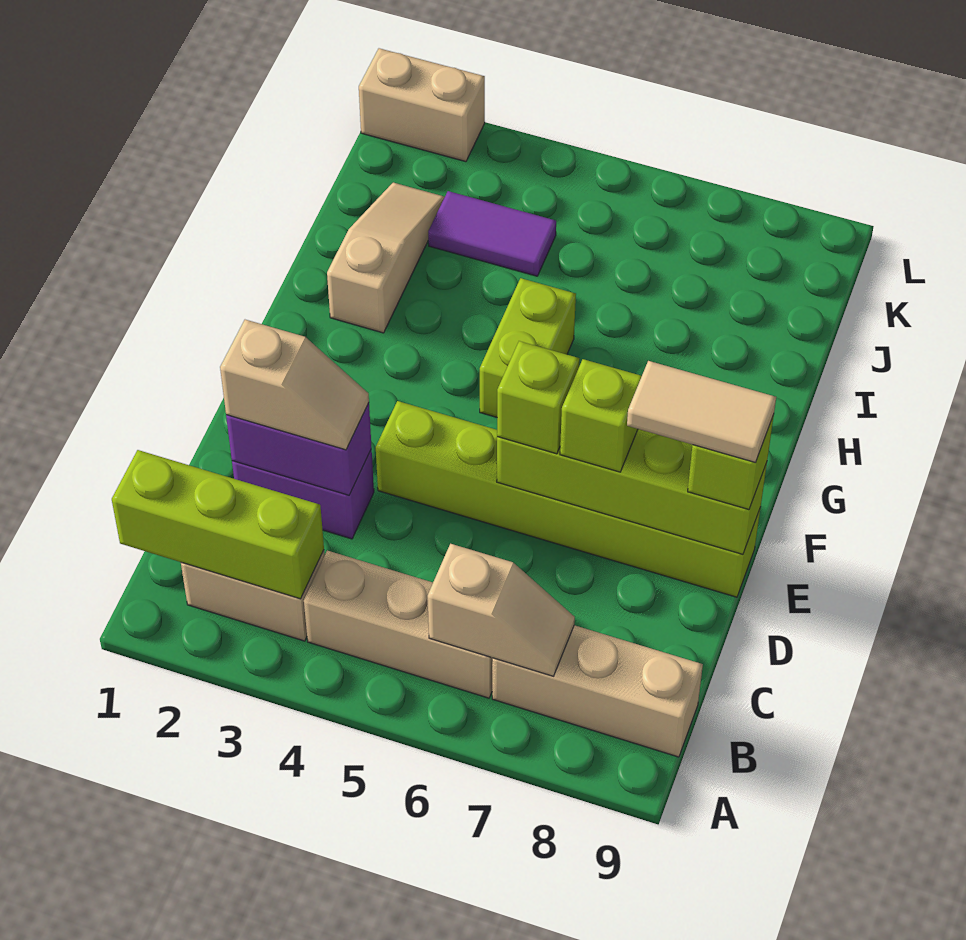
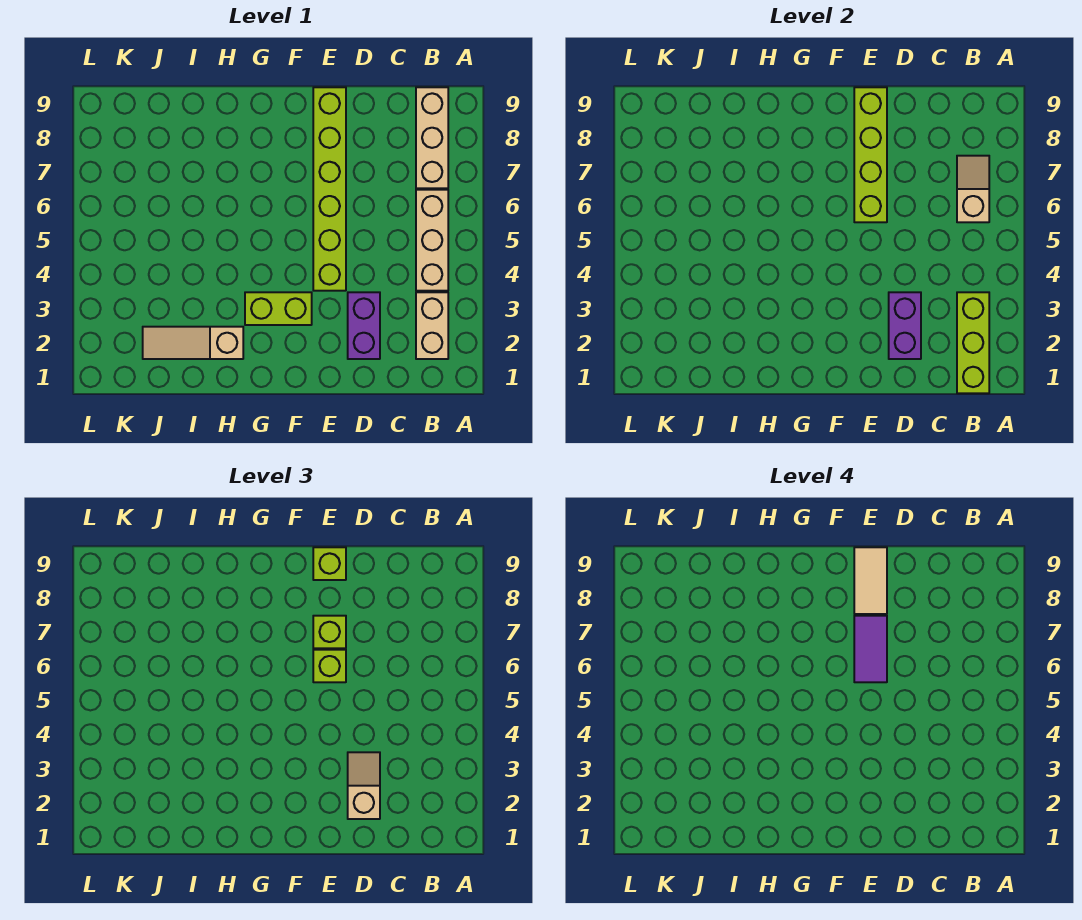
lime brick G5:H5 level 1 -> lime brick F3:G3 level 1
purple tile J3:J4 level 1 -> purple tile E6:E7 level 4
tan brick L1:L2 level 1 -> none

